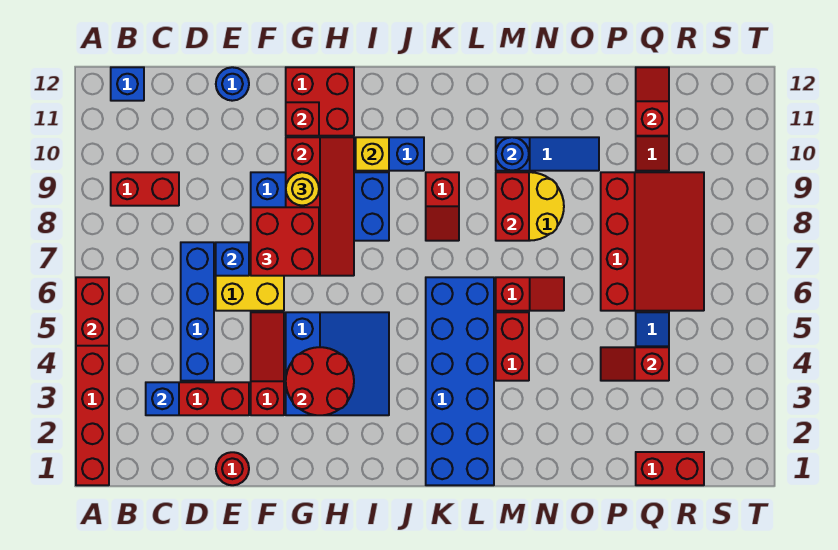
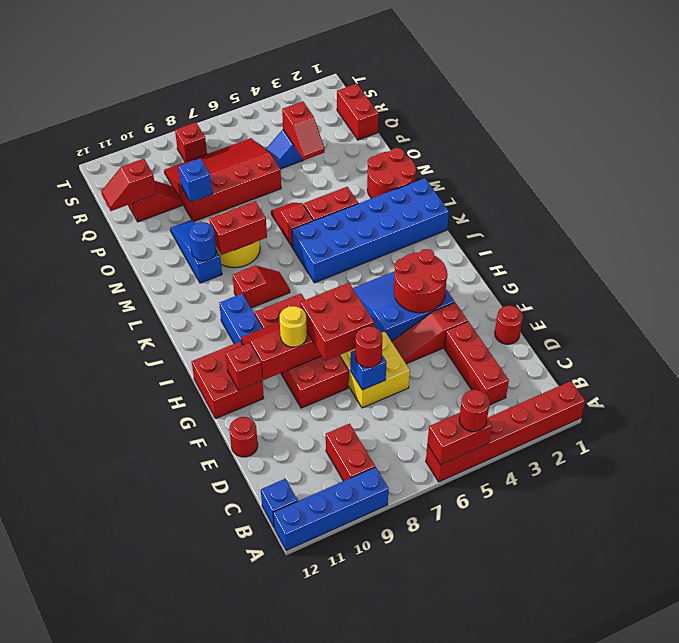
none -> red round brick A5 level 3
blue brick C3 level 2 -> blue brick P9 level 2
blue brick D4:D7 level 1 -> blue brick A9:A12 level 1
none -> red round brick E7 level 3
blue round brick E12 level 1 -> red round brick E12 level 1
blue brick F8:I9 level 1 -> red brick F8:I9 level 1
yellow brick I10 level 2 -> none
none -> red round brick M1:N2 level 1
none -> red brick S8 level 1

